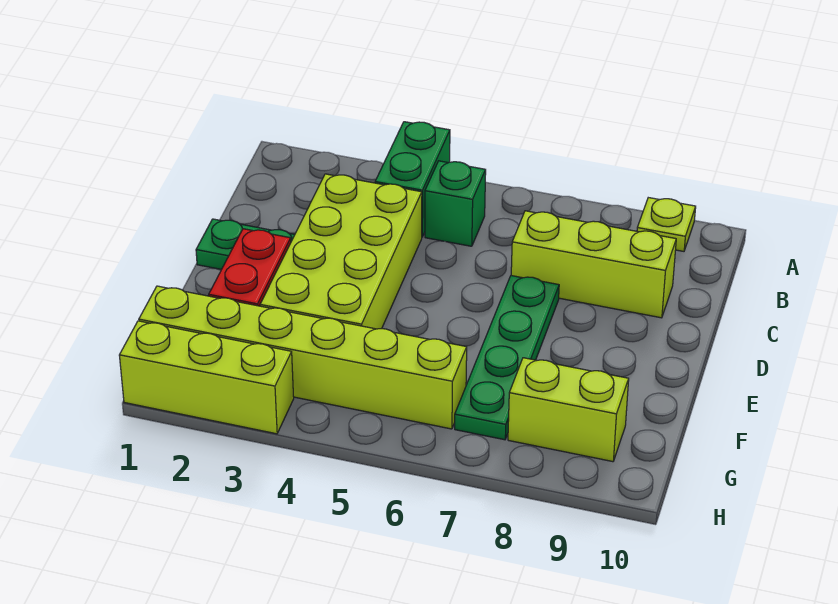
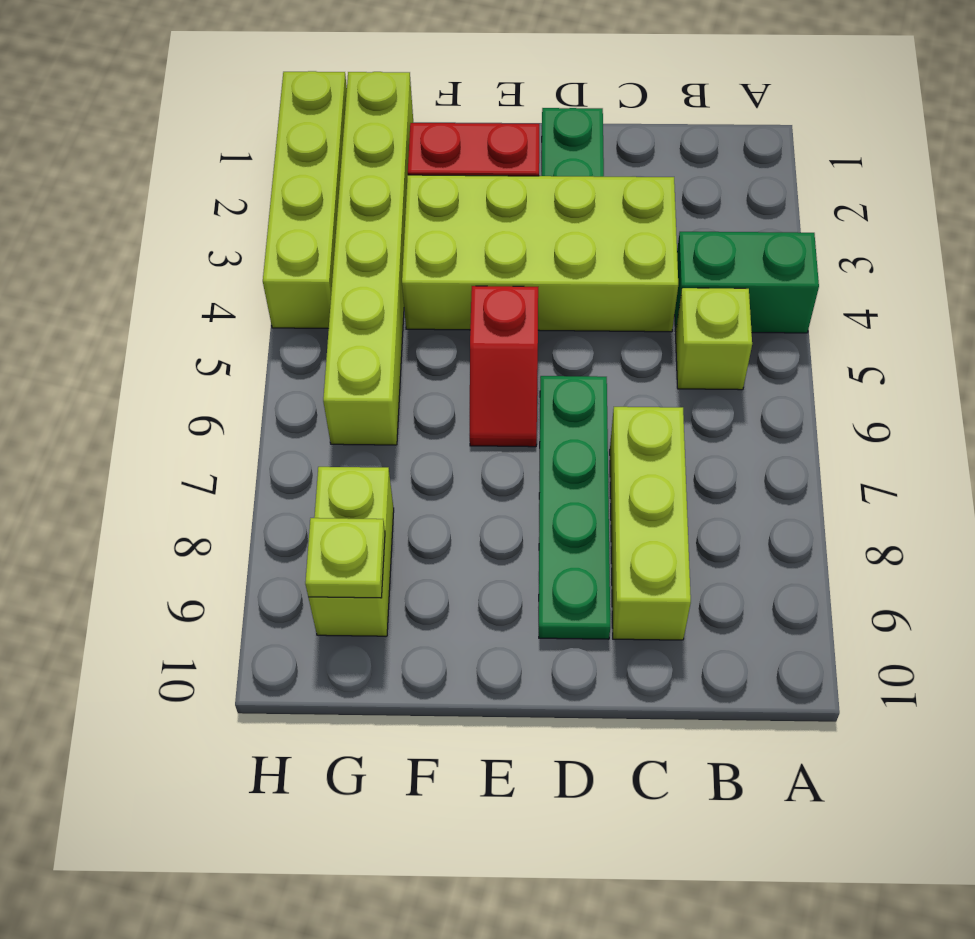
lime plate A9 level 1 -> lime plate G9 level 2
green brick B5 level 1 -> lime brick B5 level 1
green plate D7:G7 level 1 -> green plate D6:D9 level 1
none -> red slope E5:E6 level 1 top 5
lime brick H1:H3 level 1 -> lime brick H1:H4 level 1

